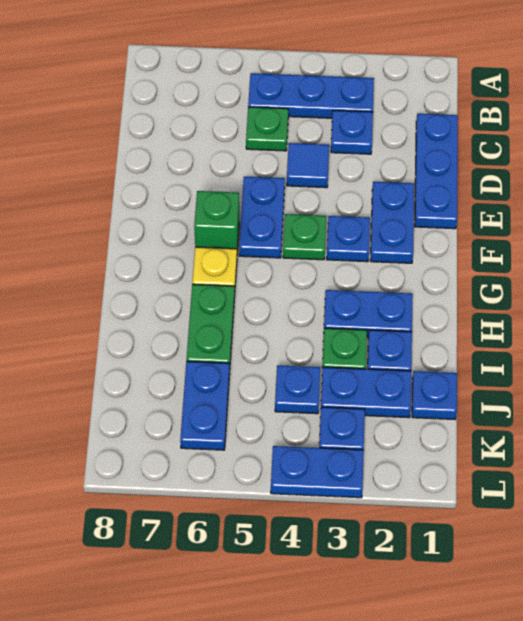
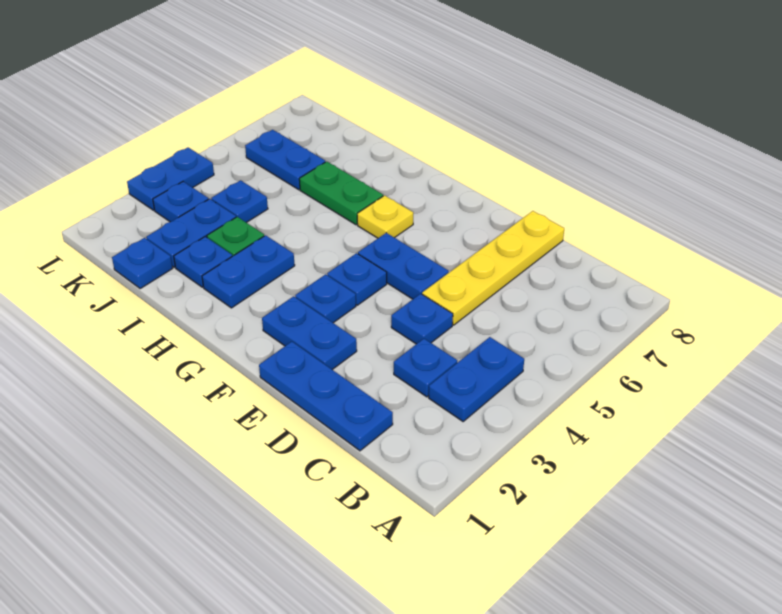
blue plate B3:B5 level 1 -> blue plate B3:B4 level 1
green plate C5 level 1 -> none
blue tile D4 level 1 -> blue plate D4 level 1
none -> yellow plate D5:D8 level 1
green plate F4 level 1 -> blue plate F4 level 1
green brick F6 level 1 -> none

